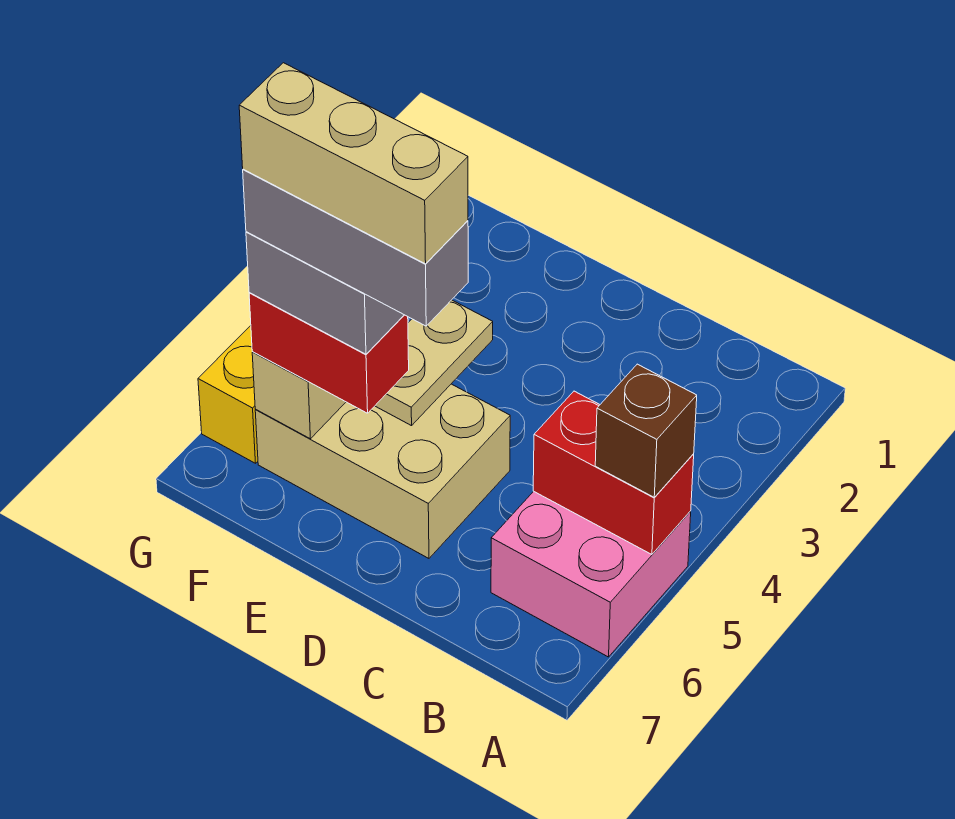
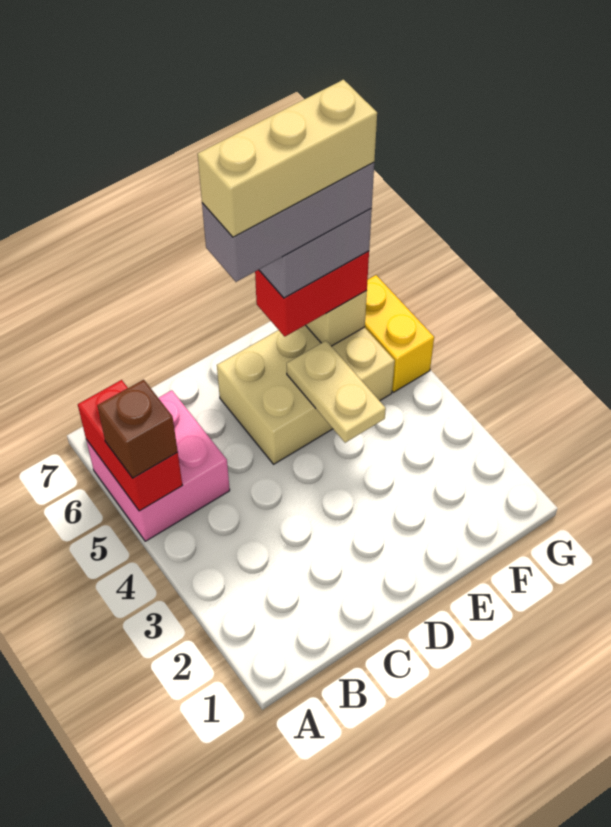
red brick A5:B5 level 2 -> red brick A5:A6 level 2

